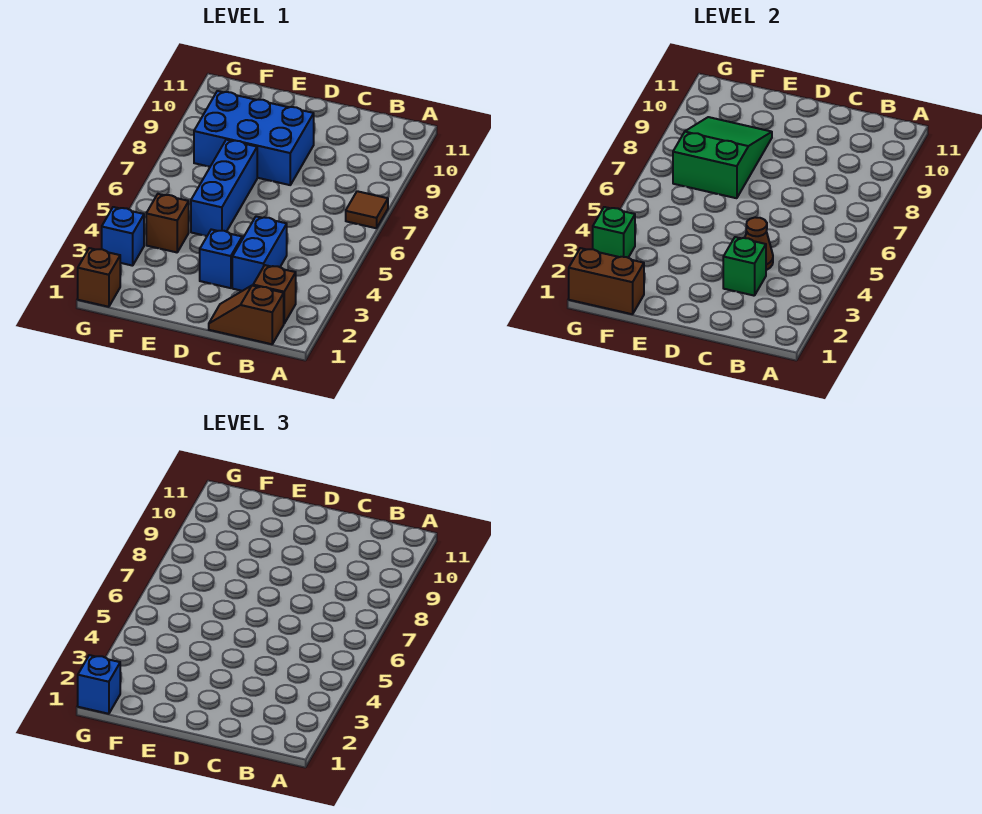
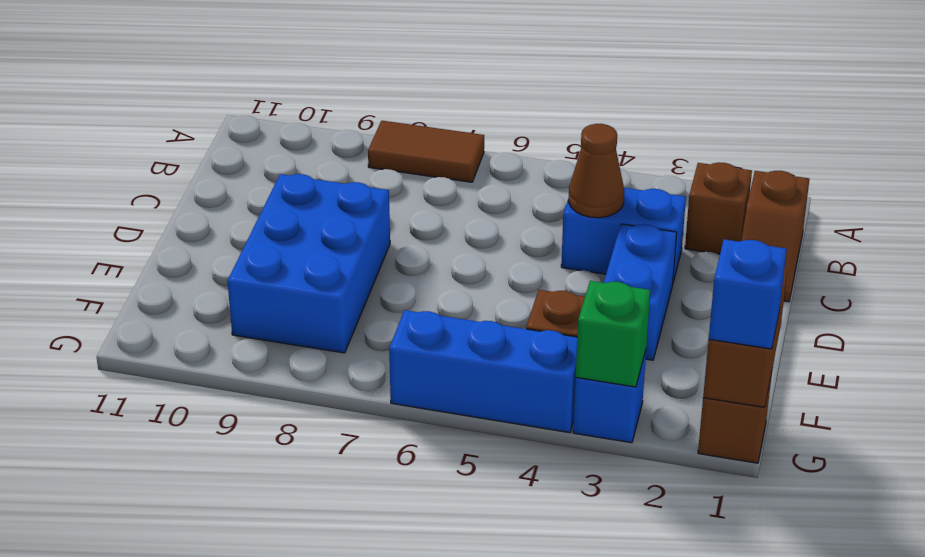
brown tile A7 level 1 -> brown tile A7:A8 level 1
green brick C3 level 2 -> none
blue brick D3 level 1 -> blue brick D3:E3 level 1
blue brick E5:E7 level 1 -> blue brick G4:G6 level 1
green slope E7:F9 level 2 top 7 -> none

